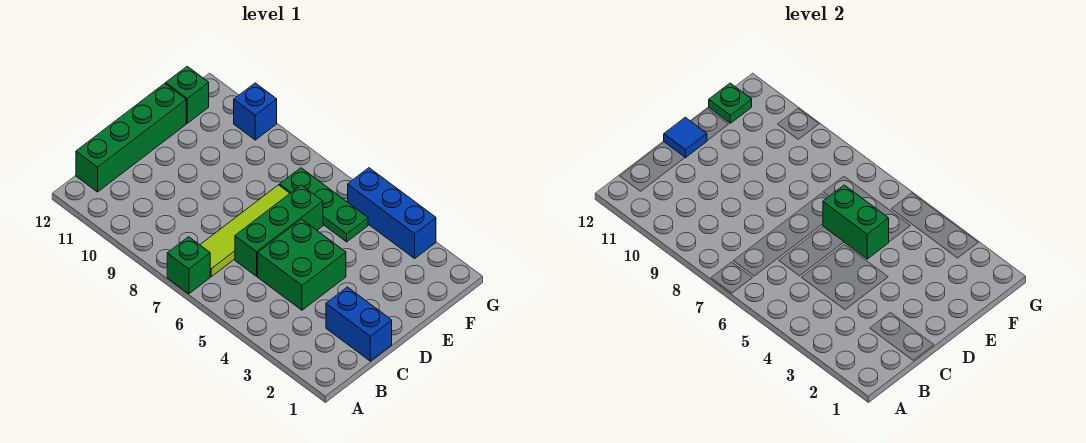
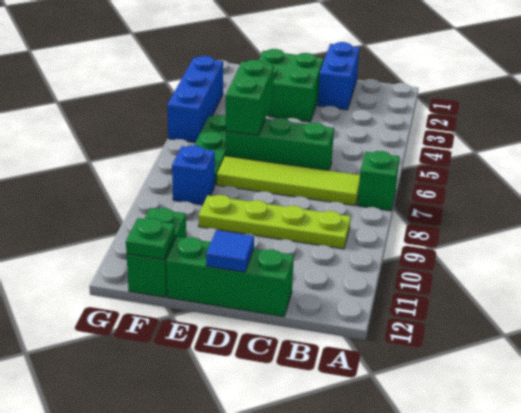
none -> lime plate B9:E9 level 1
green brick B12:E12 level 1 -> green brick C12:E12 level 1
green brick C4:D5 level 1 -> green brick D2:E3 level 1
green brick F12 level 1 -> green brick F11:F12 level 1
blue brick G10 level 1 -> blue brick F8 level 1

